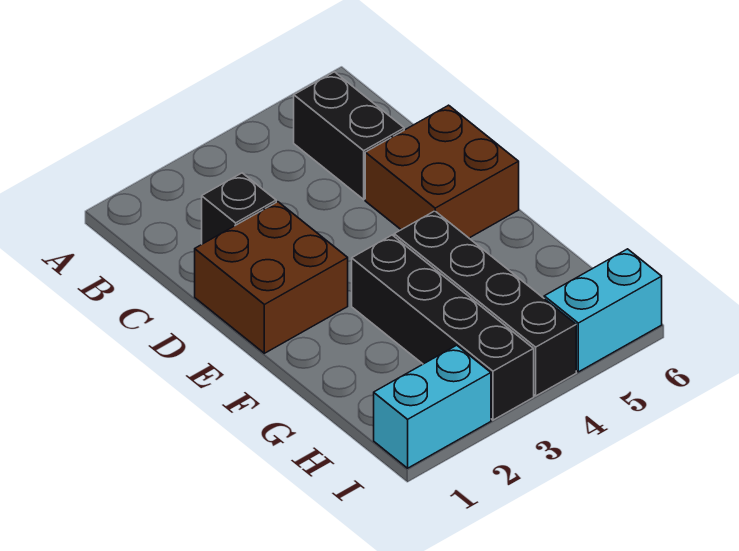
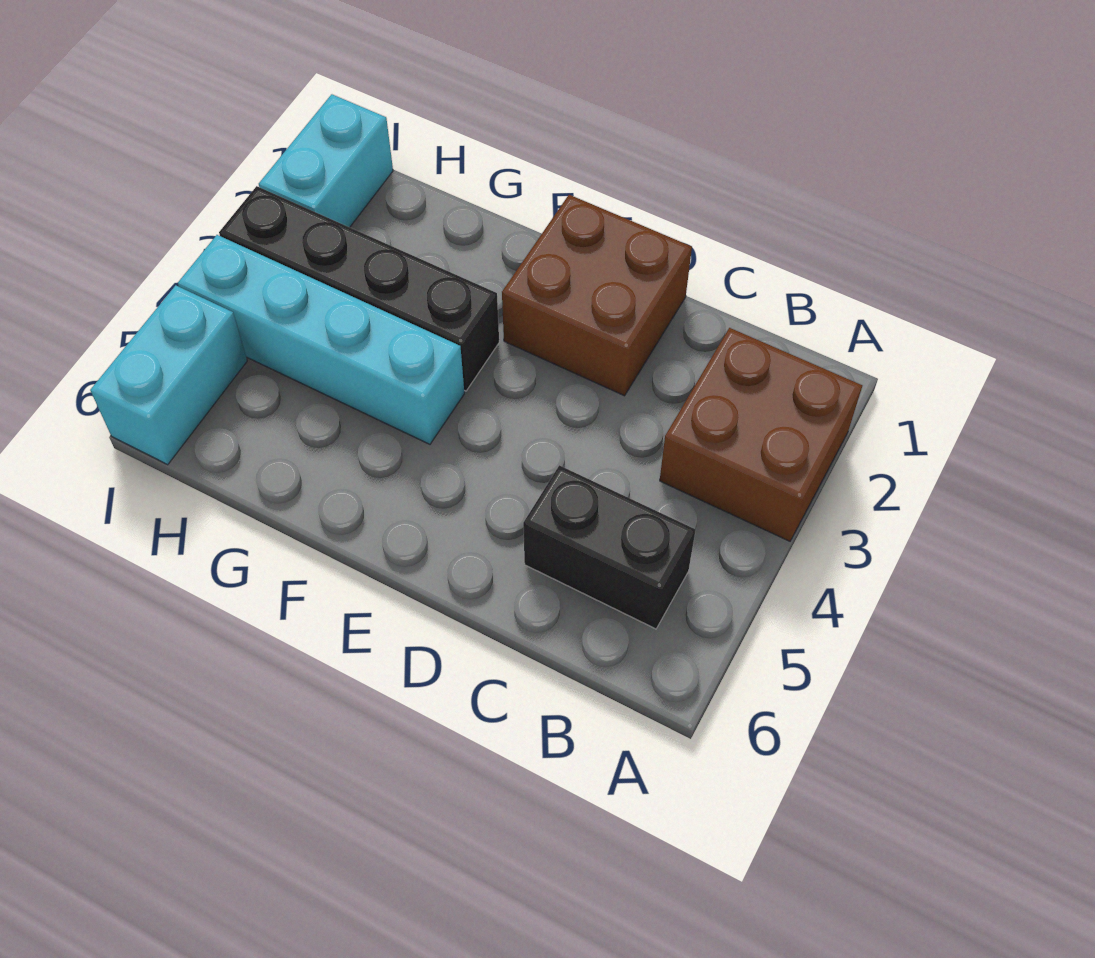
black brick C2 level 1 -> none
brown brick D5:E6 level 1 -> brown brick A2:B3 level 1
black brick F4:I4 level 1 -> cyan brick F4:I4 level 1

